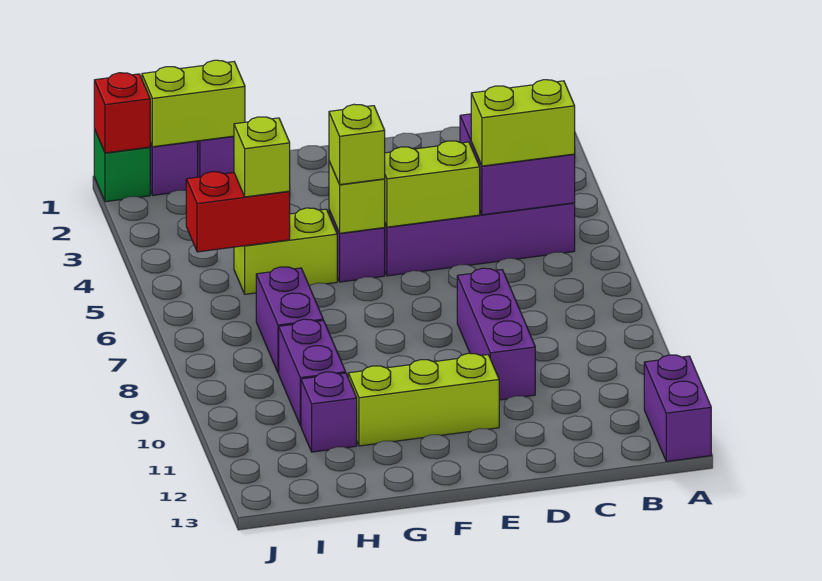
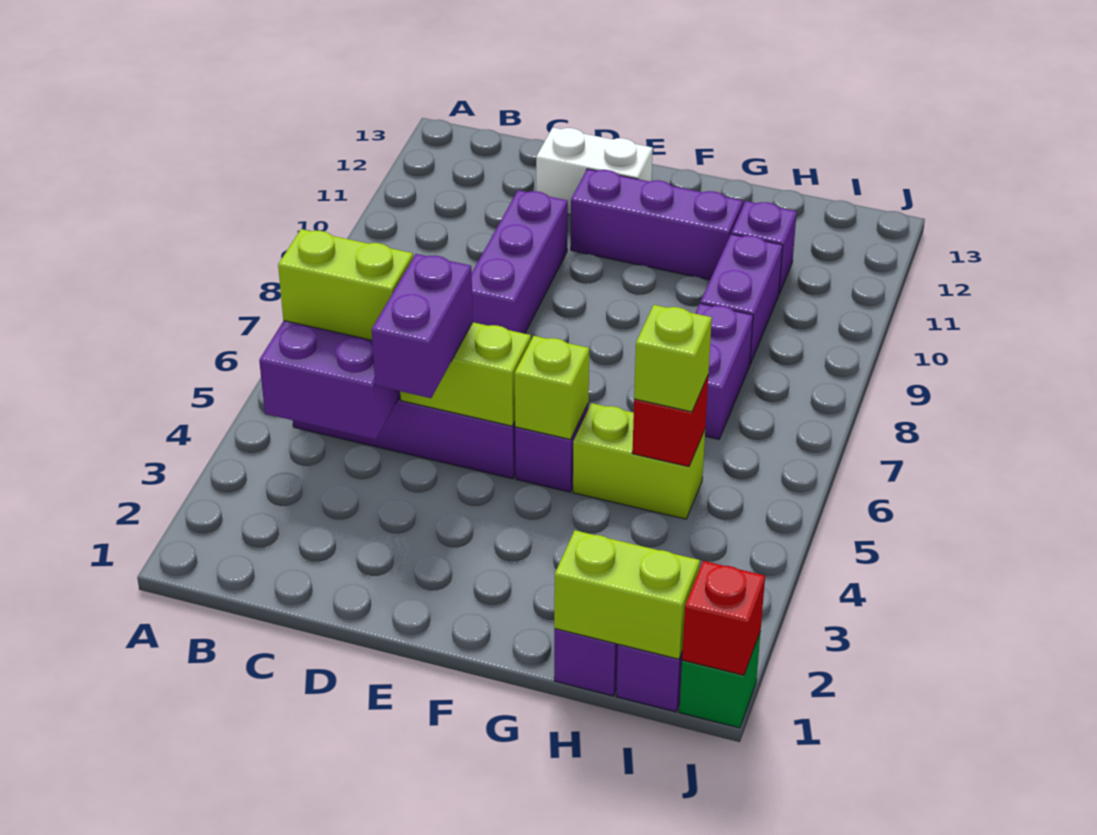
purple brick A12:A13 level 1 -> purple brick D4:D5 level 3
none -> white brick D12:E12 level 1
lime brick E11:G11 level 1 -> purple brick E11:G11 level 1
lime brick F5 level 3 -> none
red brick H5:I5 level 2 -> red brick H5 level 2

